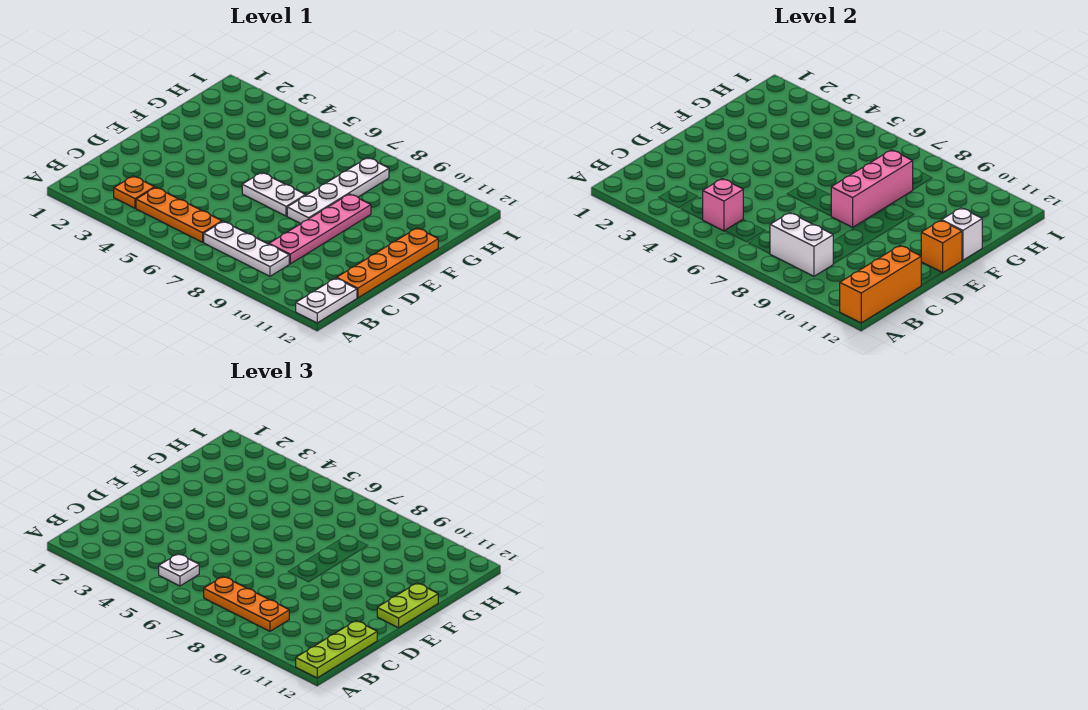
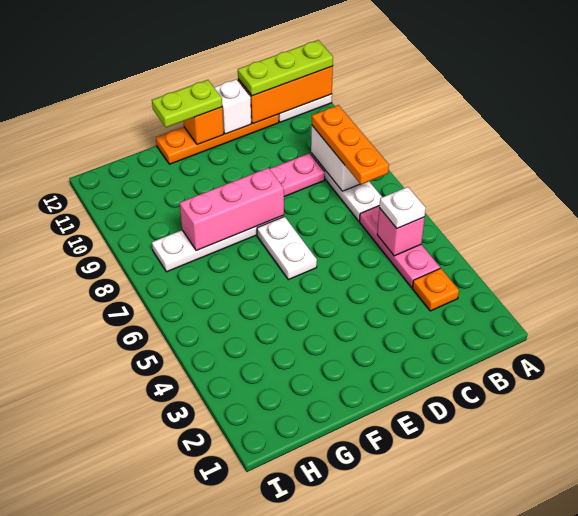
orange plate B4:B6 level 1 -> pink plate B4:B6 level 1
white brick F12 level 2 -> white brick D12 level 2

